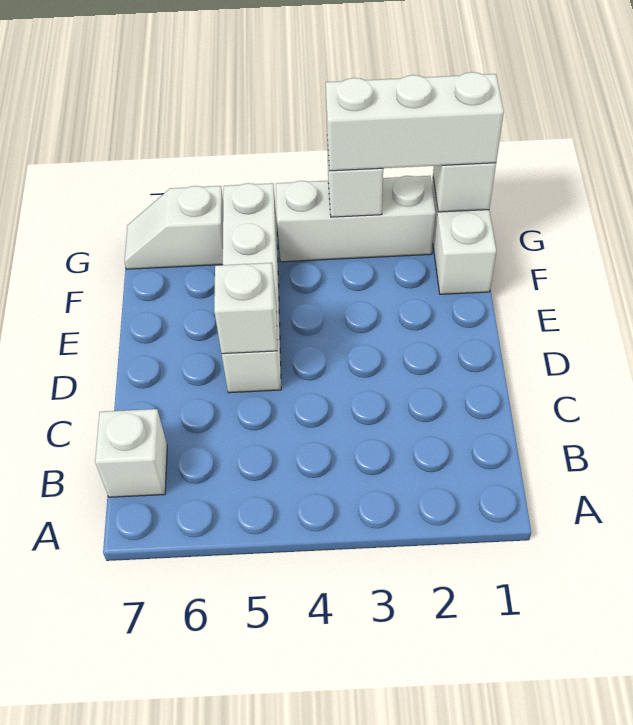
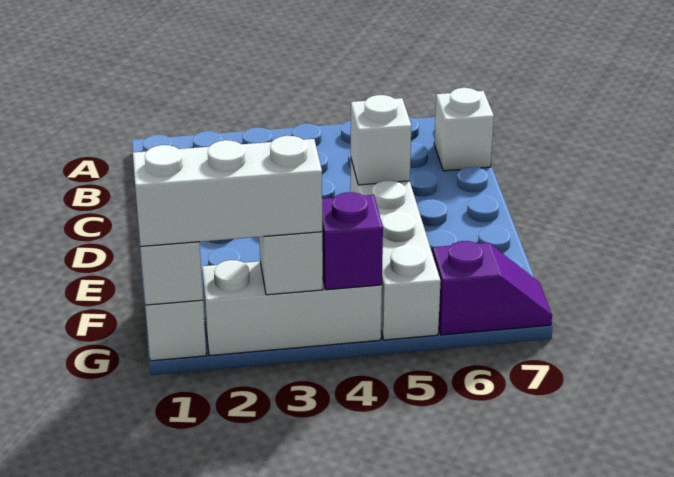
none -> purple brick G4 level 2
white slope G6:G7 level 1 top 6 -> purple slope G6:G7 level 1 top 6

